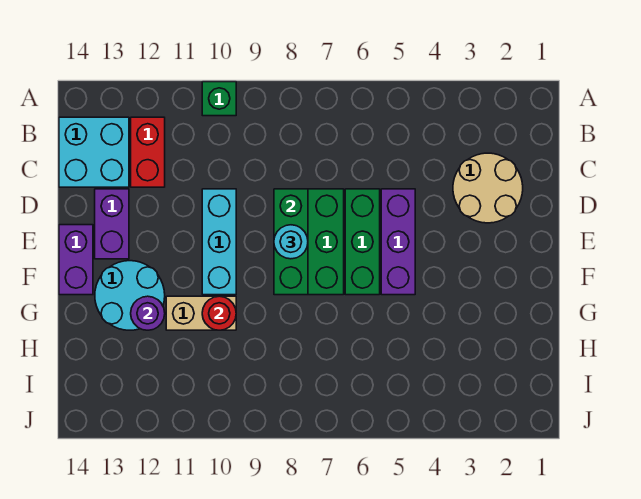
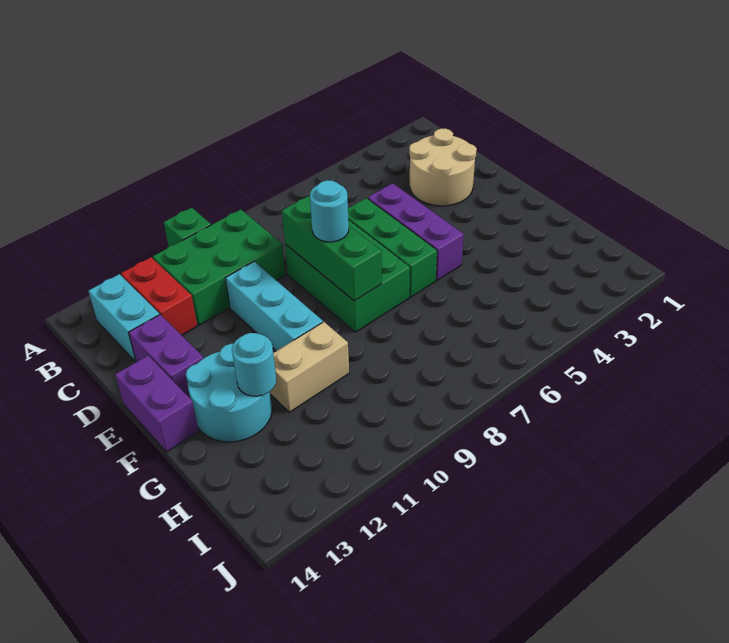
none -> green brick B9:C11 level 1
cyan brick B13:C14 level 1 -> cyan brick B13:C13 level 1
red round brick G10 level 2 -> none
purple round brick G12 level 2 -> cyan round brick G12 level 2

